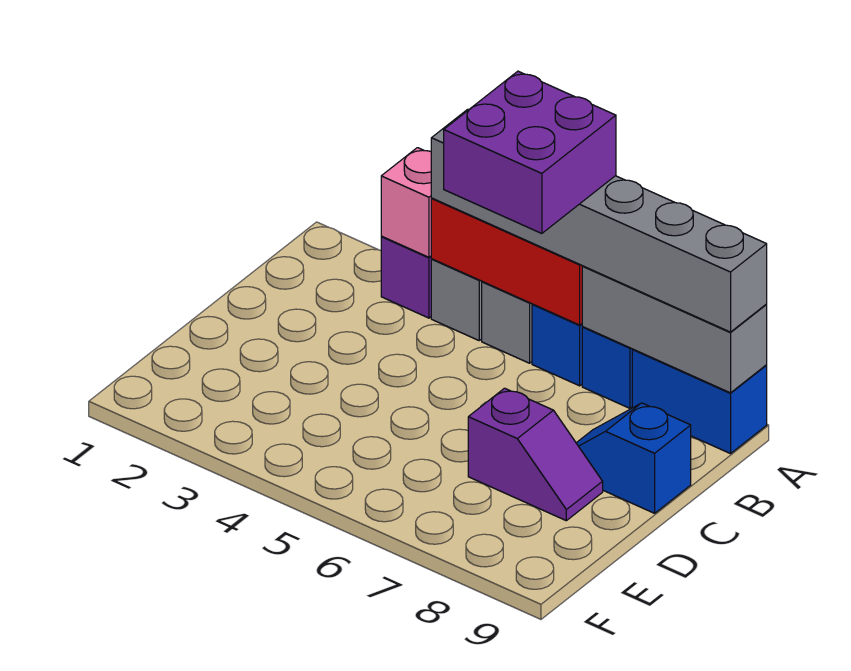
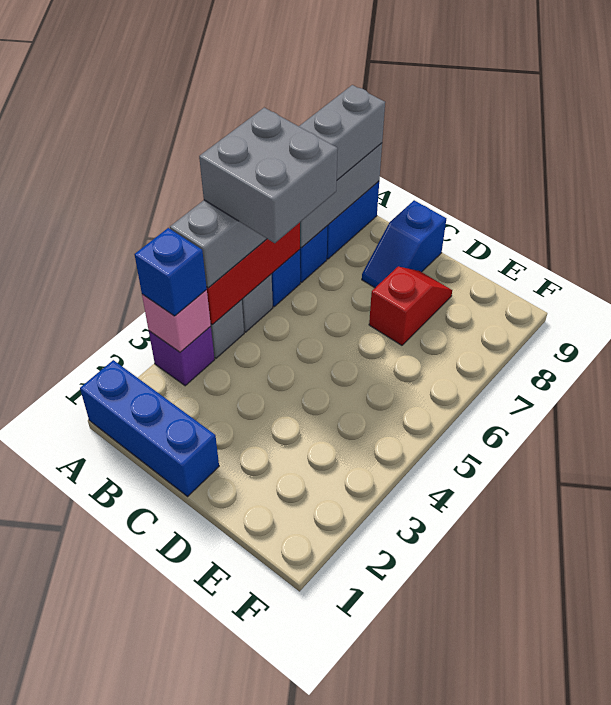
none -> blue brick A1:C1 level 1
none -> blue brick A3 level 3
purple brick A5:B6 level 4 -> grey brick A5:B6 level 4
purple slope D7:D8 level 1 top 7 -> red slope D7:D8 level 1 top 7

